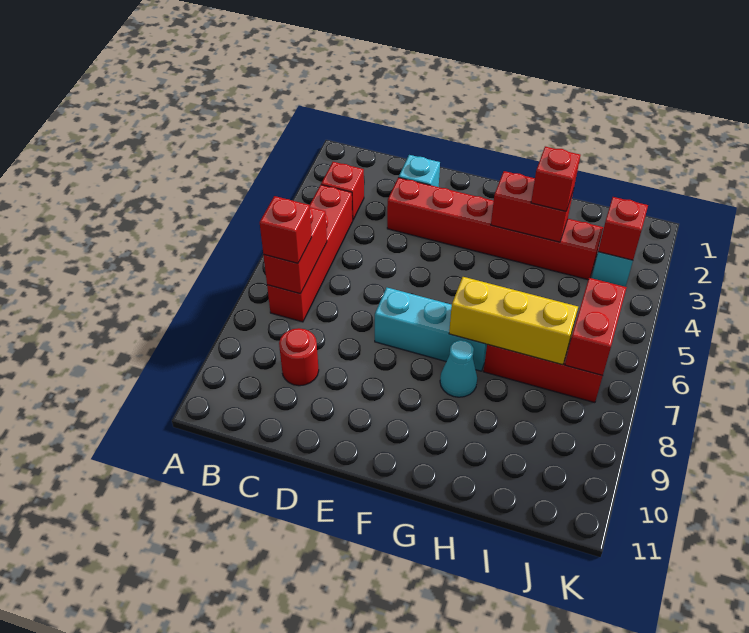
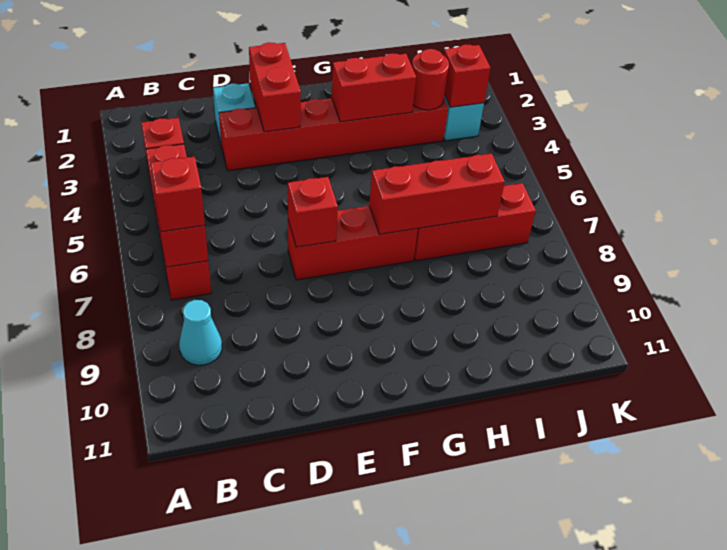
red round brick C9 level 1 -> red round brick I3 level 2
cyan brick E7:G7 level 1 -> red brick E7:G7 level 1
yellow brick G7:I7 level 2 -> red brick G7:I7 level 2
cyan cone G8 level 1 -> cyan cone B9 level 1
red brick H3 level 3 -> red brick E7 level 2
red brick J6:J7 level 2 -> red brick E2:E3 level 2

